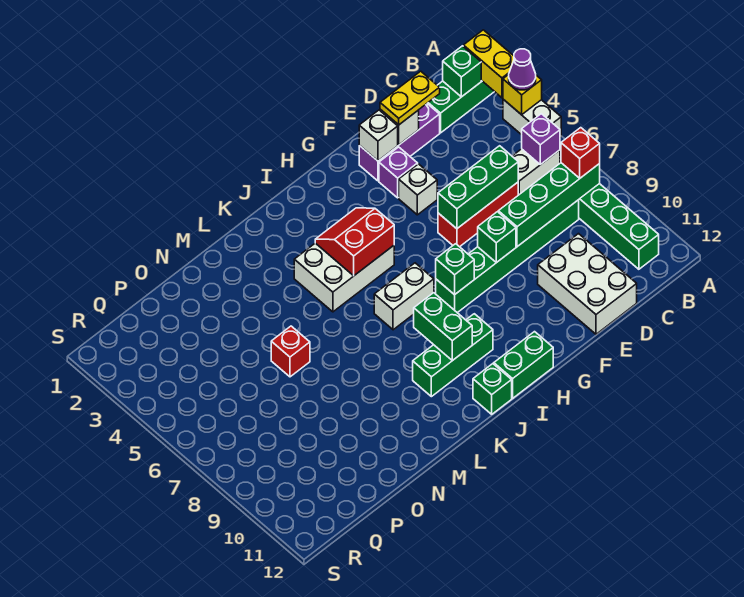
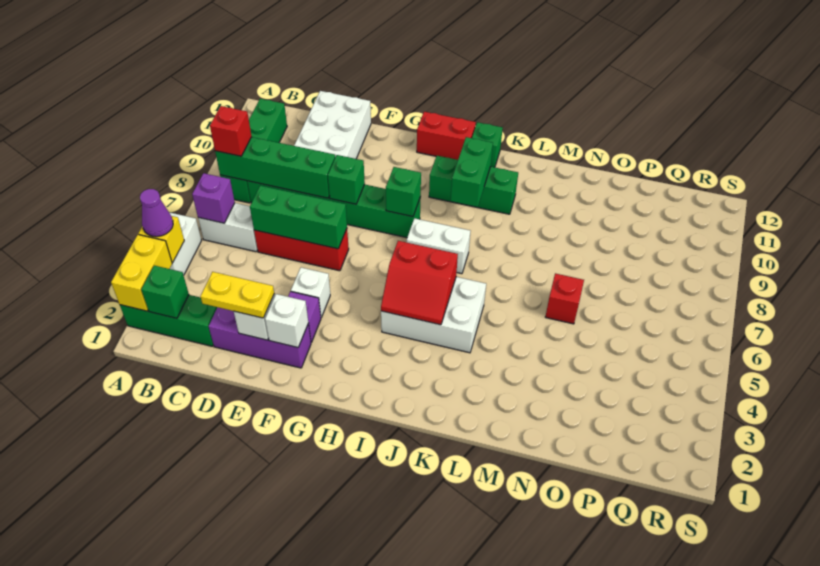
green brick H12:I12 level 1 -> red brick H12:I12 level 1

